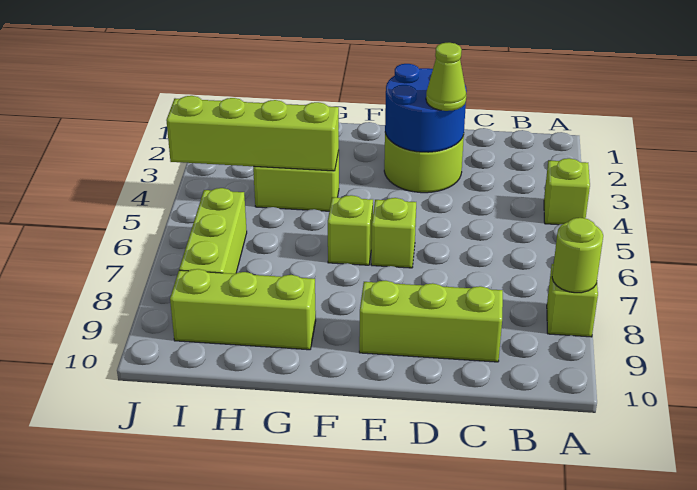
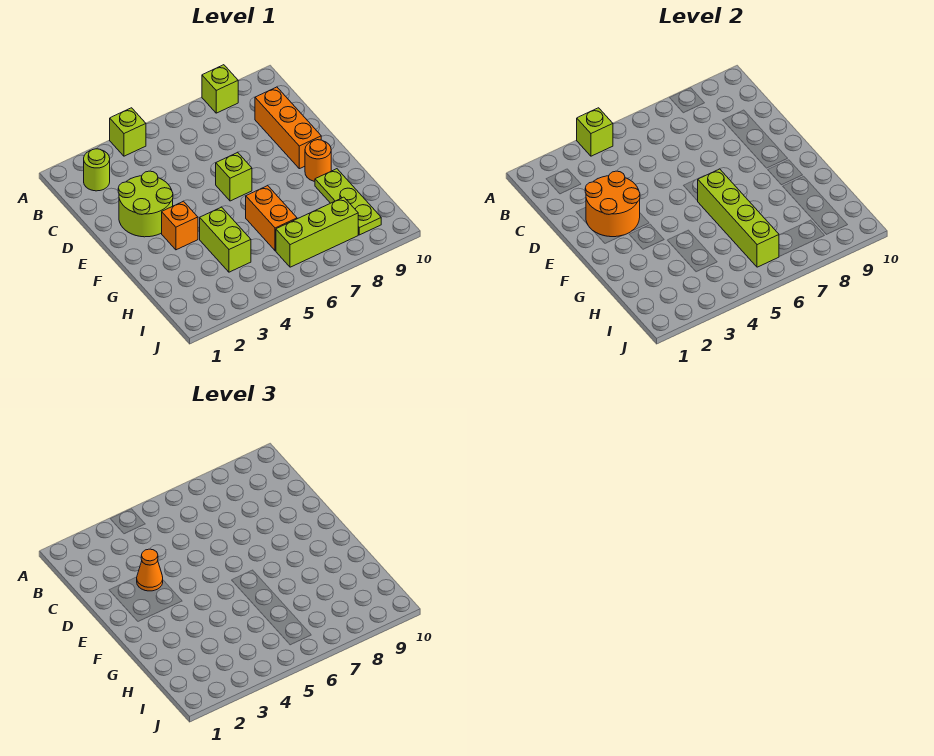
lime round brick A8 level 2 -> lime round brick B2 level 1
lime brick C9:E9 level 1 -> orange brick C9:E9 level 1
blue round brick D2:E3 level 2 -> orange round brick D2:E3 level 2
lime cone D3 level 3 -> orange cone D3 level 3
none -> orange brick F3 level 1
lime brick F6 level 1 -> lime brick A4 level 2
none -> orange round brick F9 level 1
lime brick G4:J4 level 2 -> lime brick F6:I6 level 2
none -> orange brick G6:H6 level 1
lime brick G9:I9 level 1 -> lime plate G9:I9 level 1

